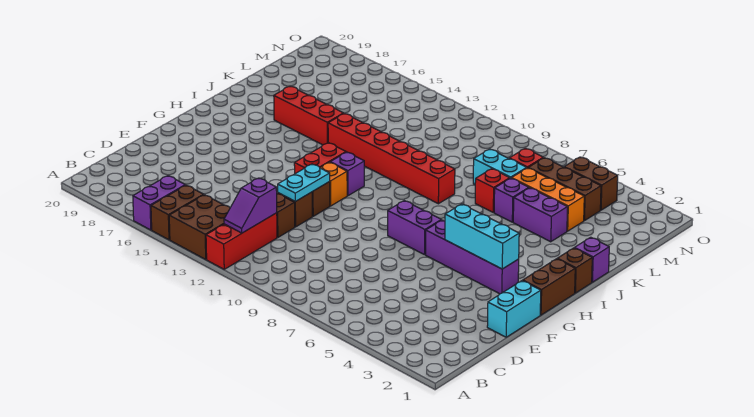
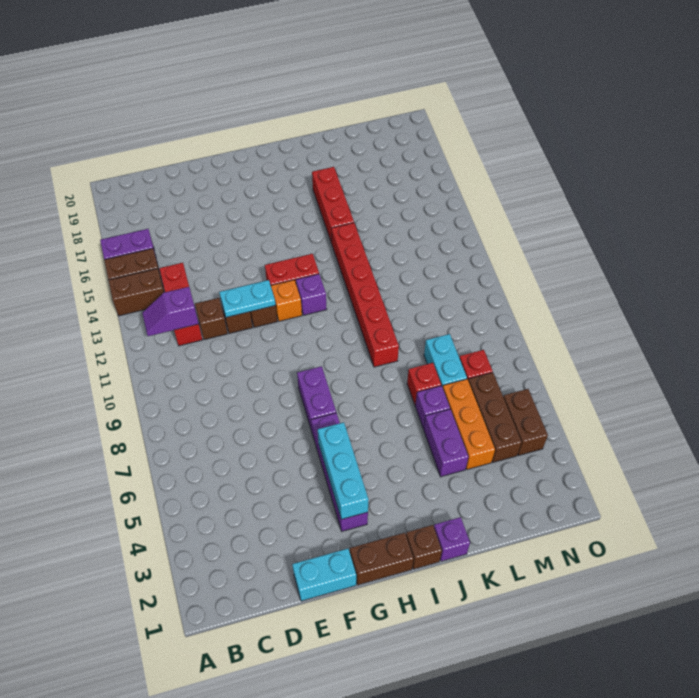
red brick A12:C12 level 1 -> red brick C12:C14 level 1
brown brick A13:B14 level 1 -> brown brick A14:B14 level 1

